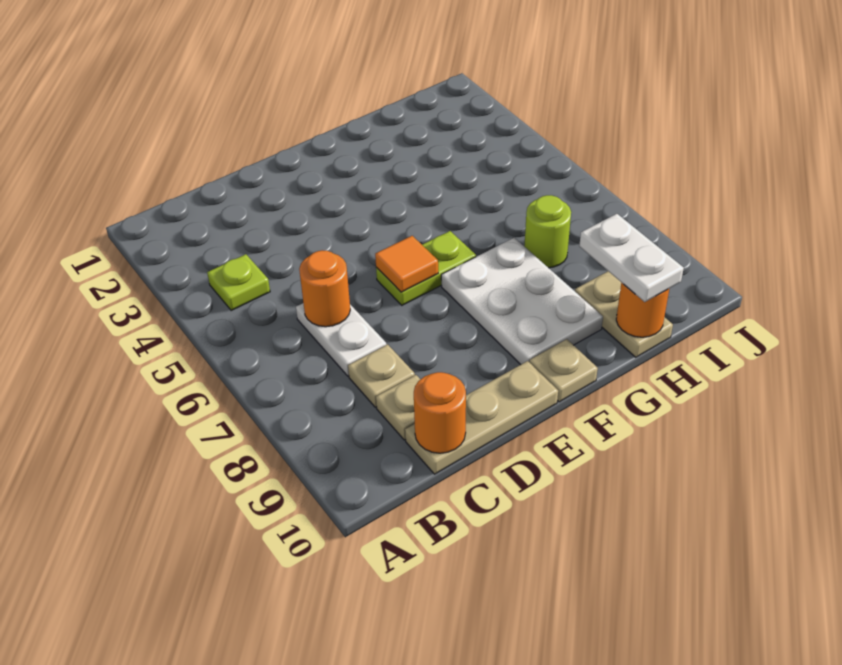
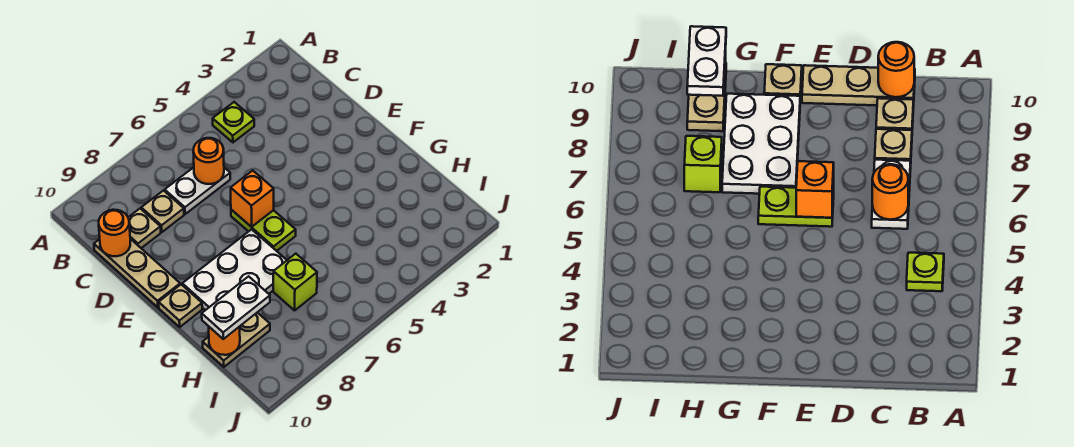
orange tile E6 level 2 -> orange brick E6 level 2
lime round brick H7 level 1 -> lime brick H7 level 1

